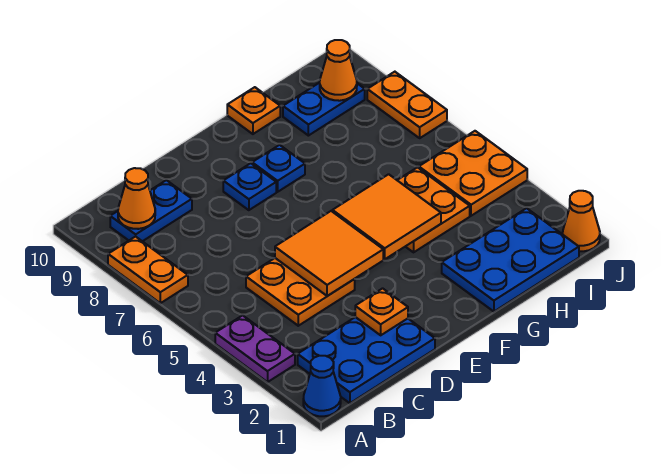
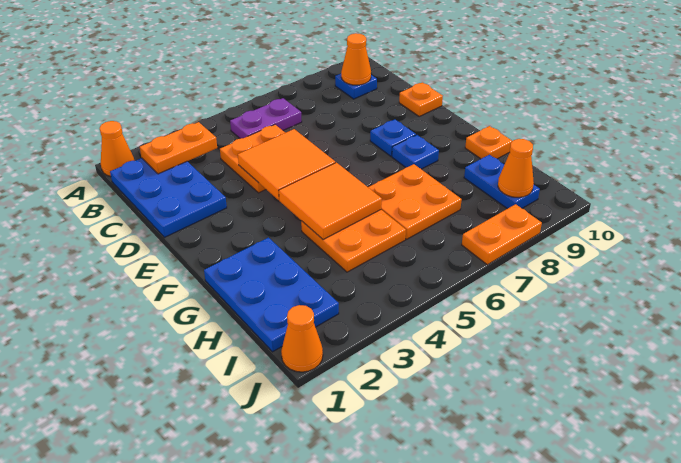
blue cone A1 level 1 -> orange cone A1 level 1
purple plate A3:A4 level 1 -> purple plate B5:B6 level 1
orange plate A7:A8 level 1 -> orange plate B2:B3 level 2
blue plate B9:C9 level 1 -> blue plate B9 level 1
orange plate D2 level 2 -> orange plate D10 level 1
orange plate I4:J5 level 1 -> orange plate G6:H7 level 1

